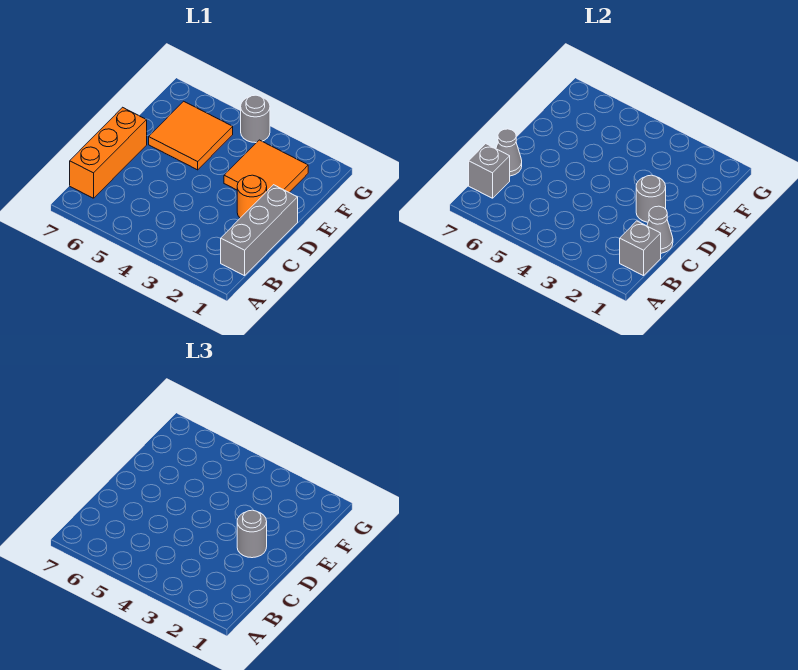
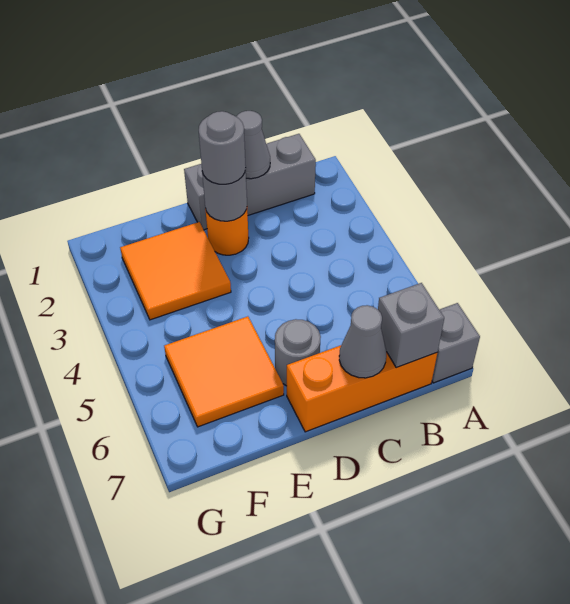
grey brick B1 level 2 -> grey brick A7 level 1
grey round brick G4 level 1 -> grey round brick D6 level 1

